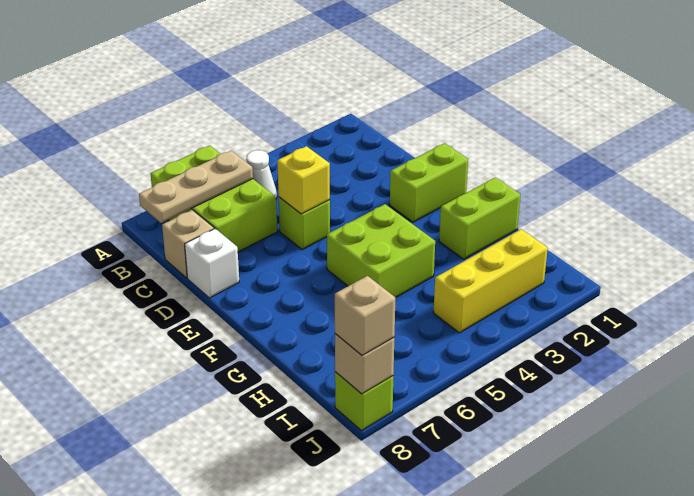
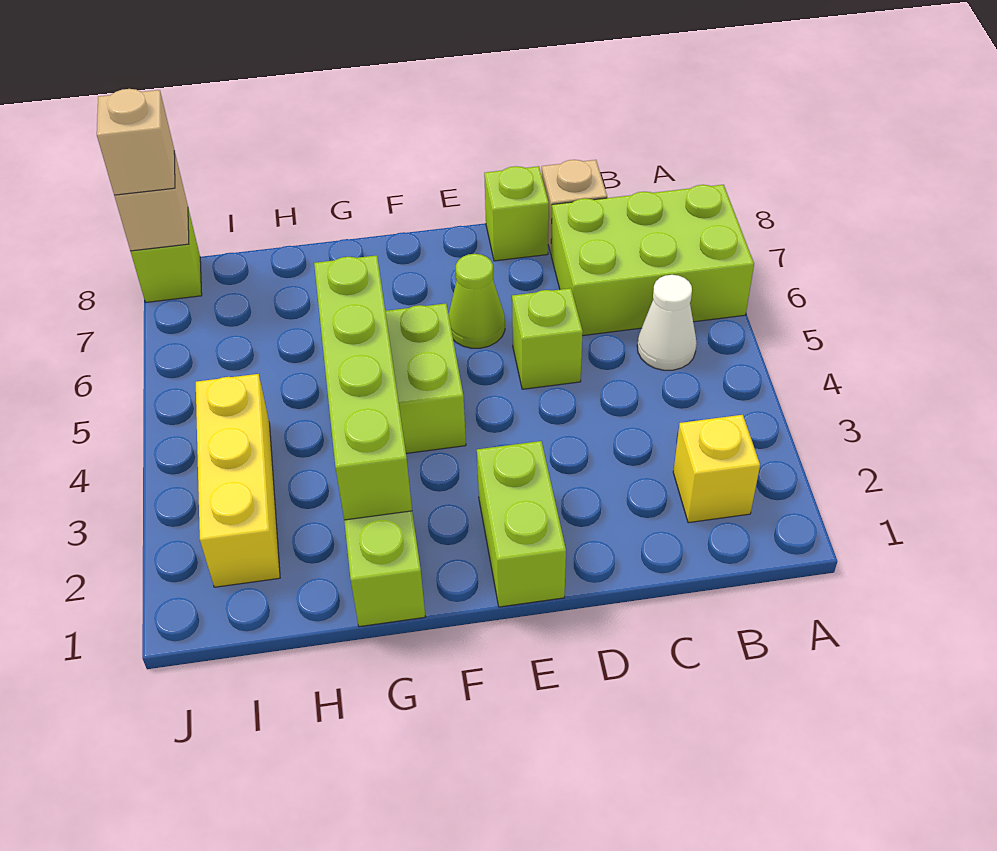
tan plate B6:B8 level 2 -> none
yellow brick D5 level 2 -> yellow brick B2 level 1
white brick D8 level 1 -> lime brick D8 level 1
none -> lime cone E6 level 1
none -> lime brick G2:G5 level 2

